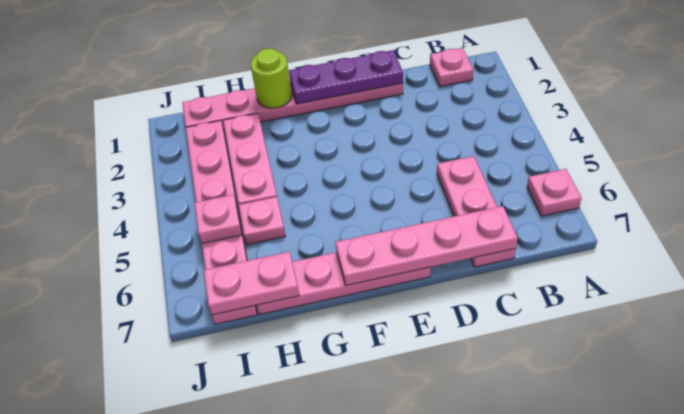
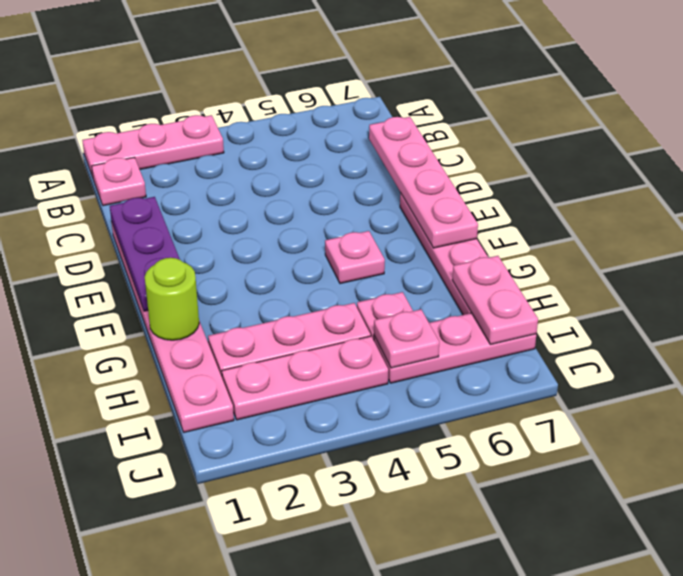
pink plate A6 level 1 -> pink plate F5 level 1
pink plate C5:C7 level 1 -> pink plate A1:A3 level 1

